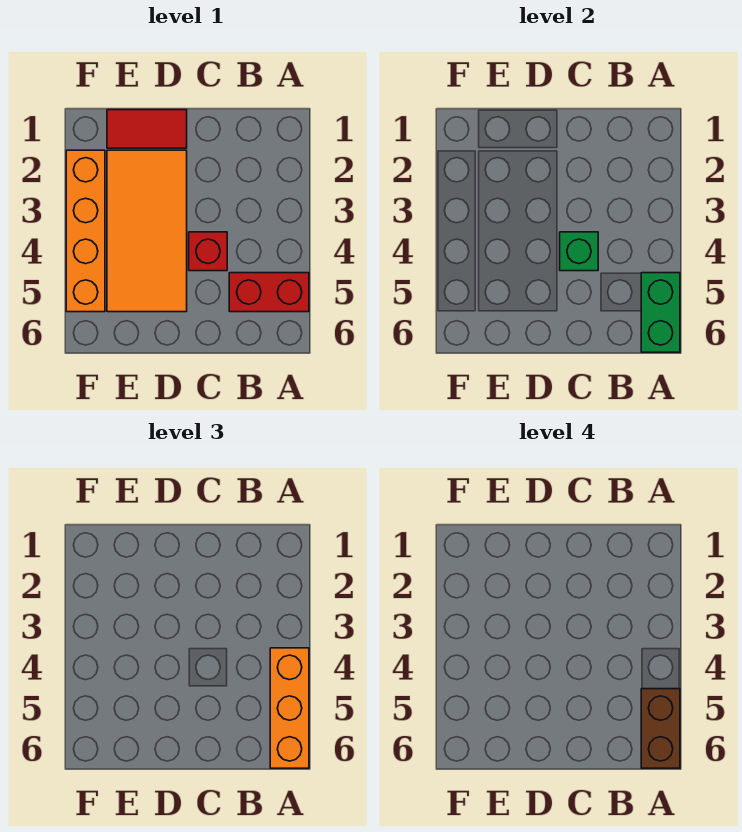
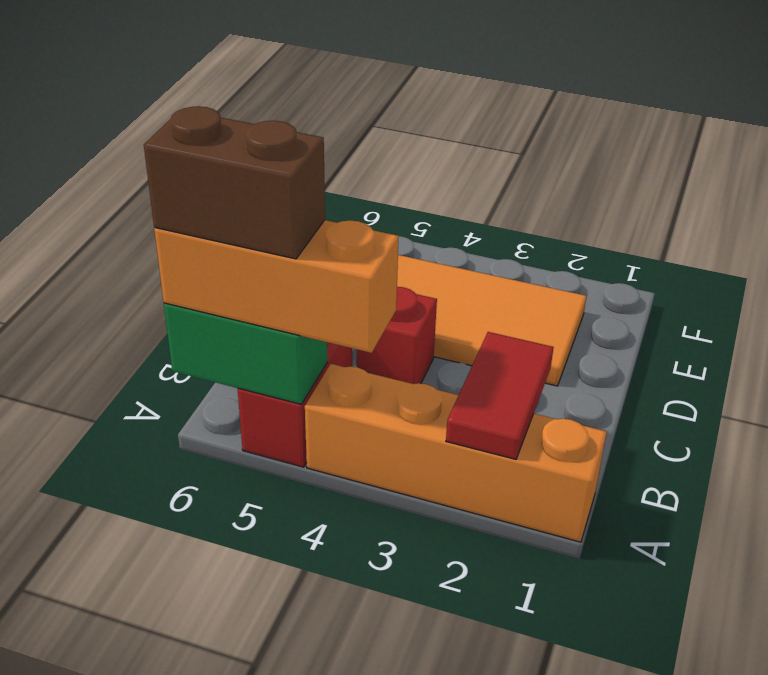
green brick C4 level 2 -> none
red tile D1:E1 level 1 -> red tile A2:B2 level 2
orange brick F2:F5 level 1 -> orange brick A1:A4 level 1

